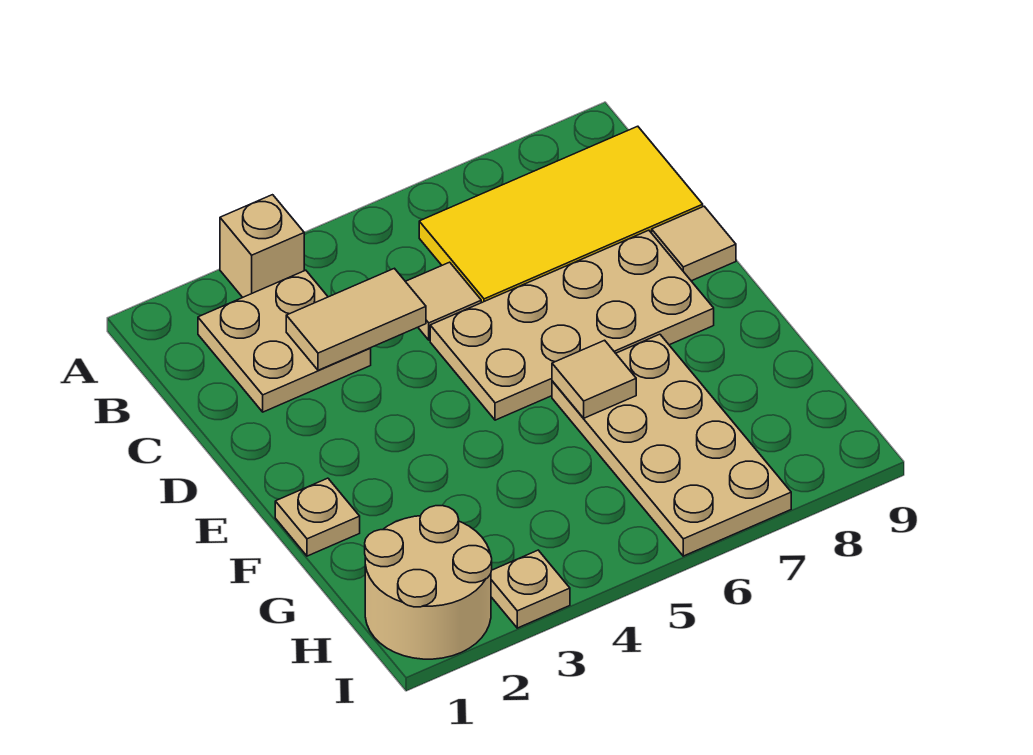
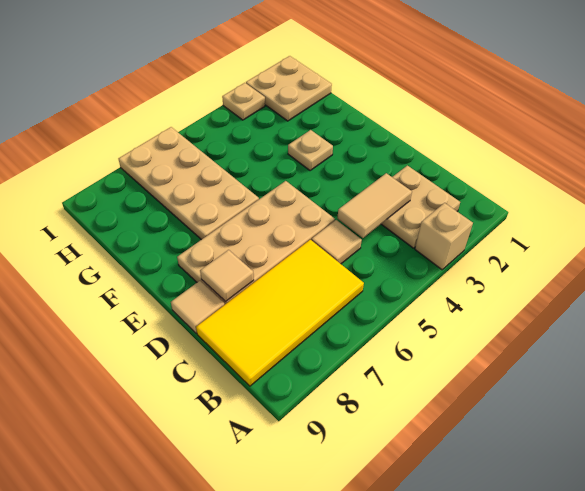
tan plate F1 level 1 -> tan plate F3 level 1
tan tile F6 level 2 -> tan tile D8 level 2
tan round brick H1:I2 level 1 -> tan plate H1:I2 level 1

